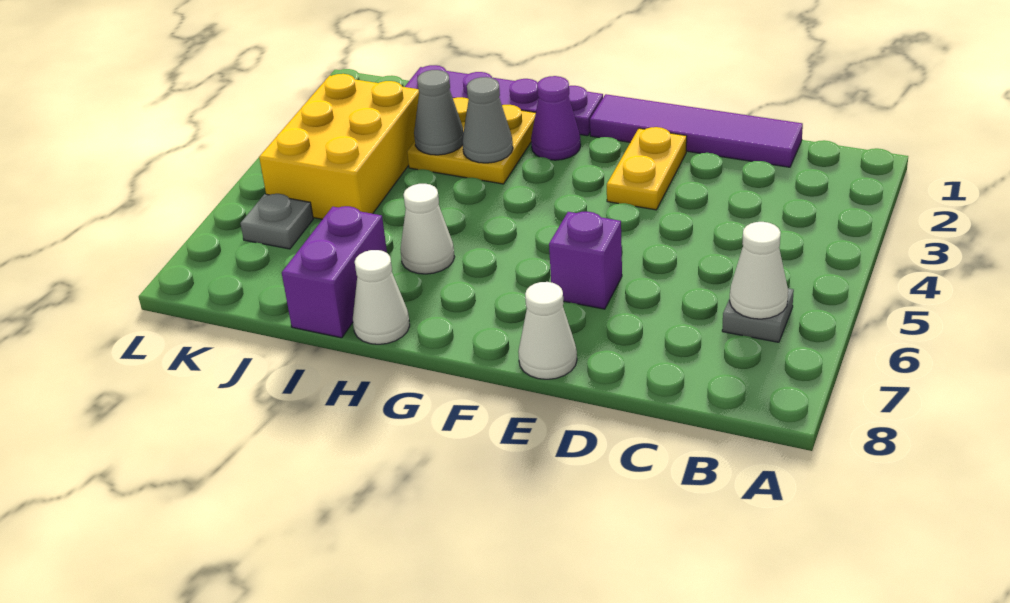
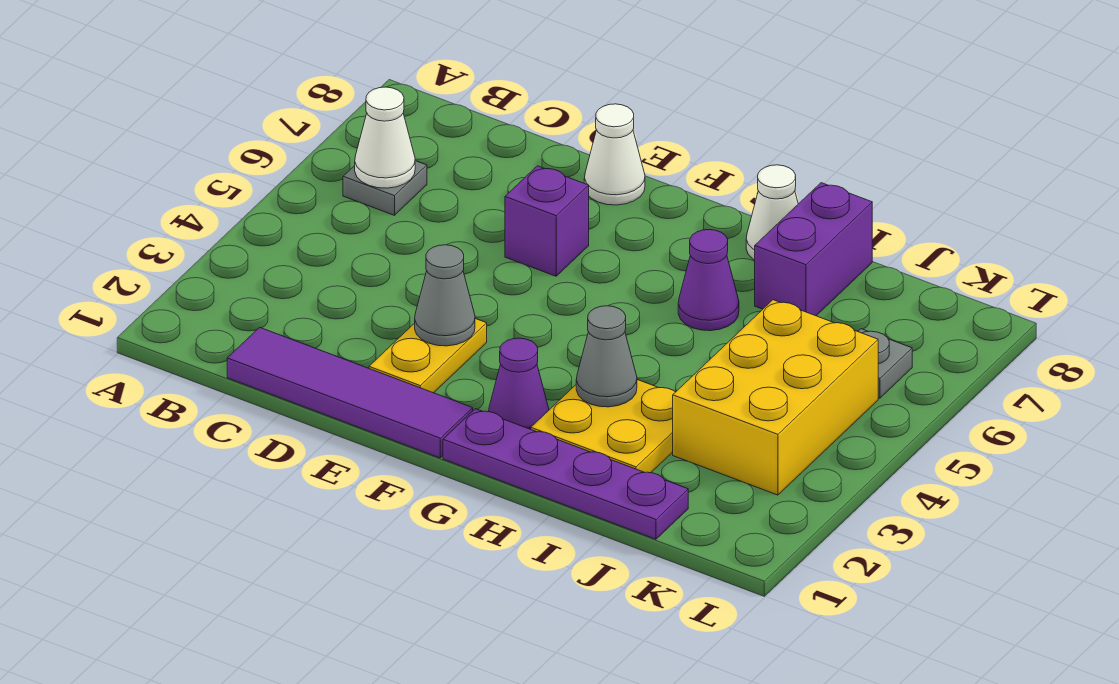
white cone H6 level 1 -> purple cone H6 level 1
grey cone I3 level 2 -> grey cone E3 level 2

